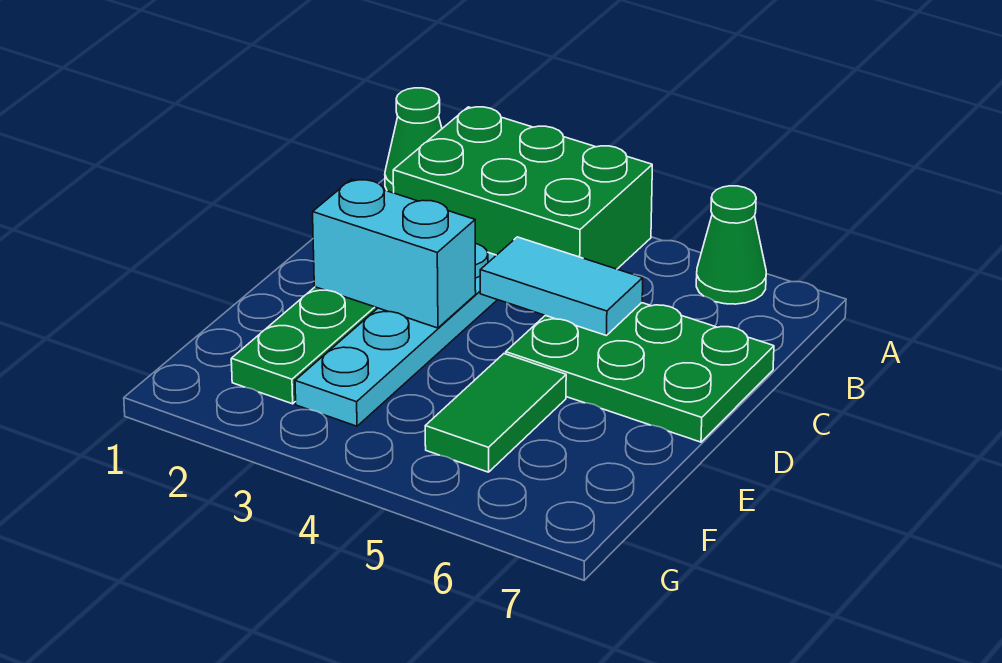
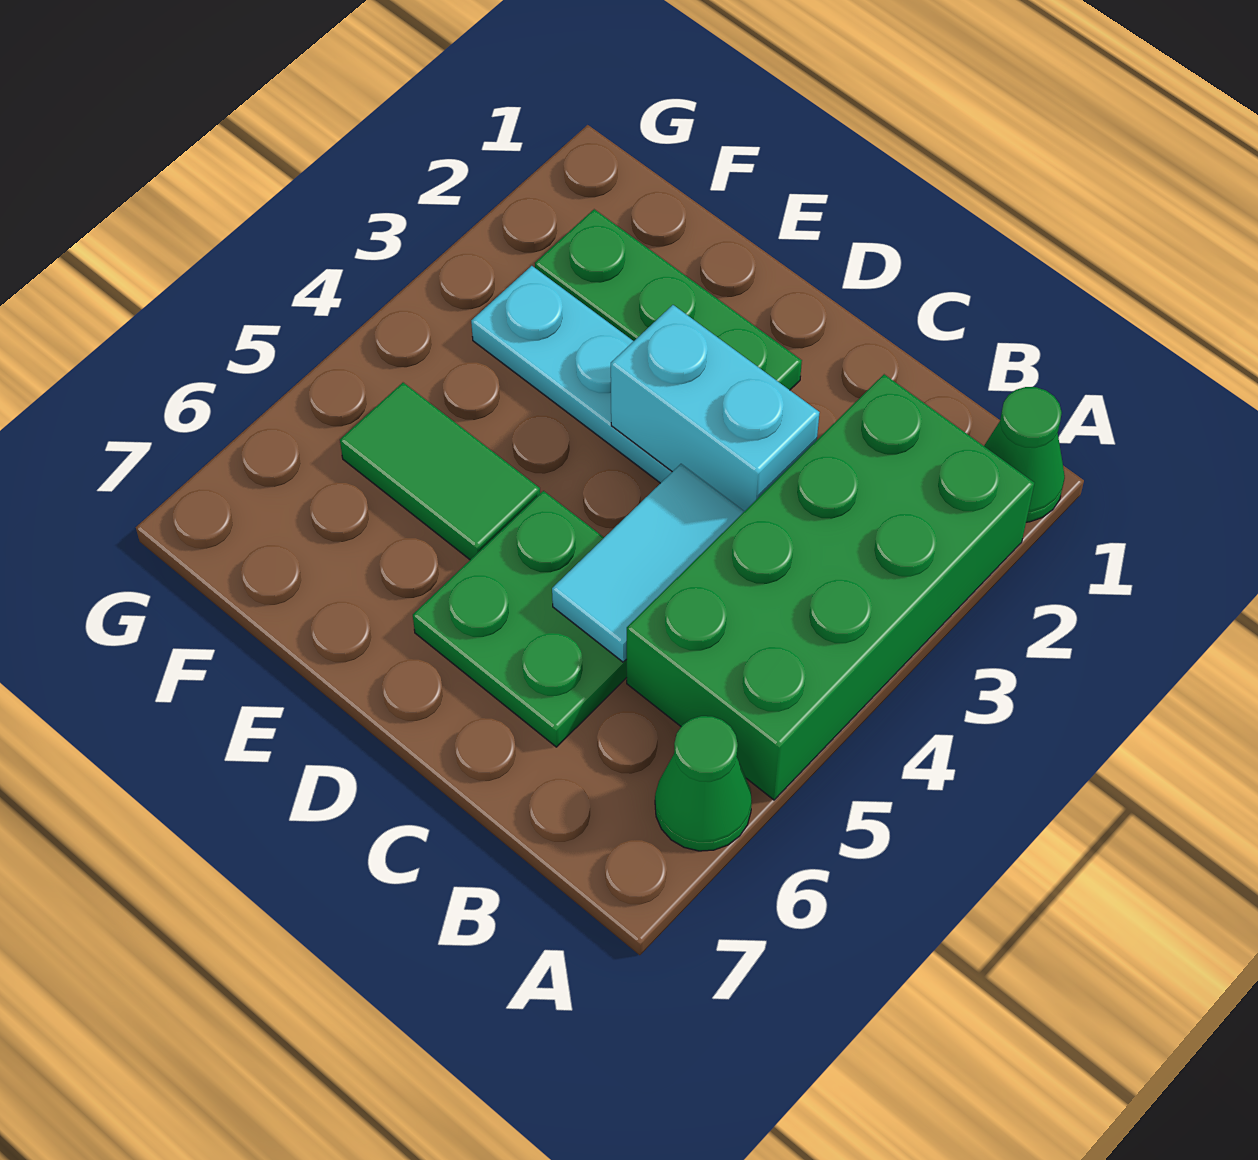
green brick A2:B4 level 1 -> green brick A2:B5 level 1
green plate C5:D7 level 1 -> green plate C5:D6 level 1
cyan brick D2:D3 level 2 -> cyan brick C3:D3 level 2

